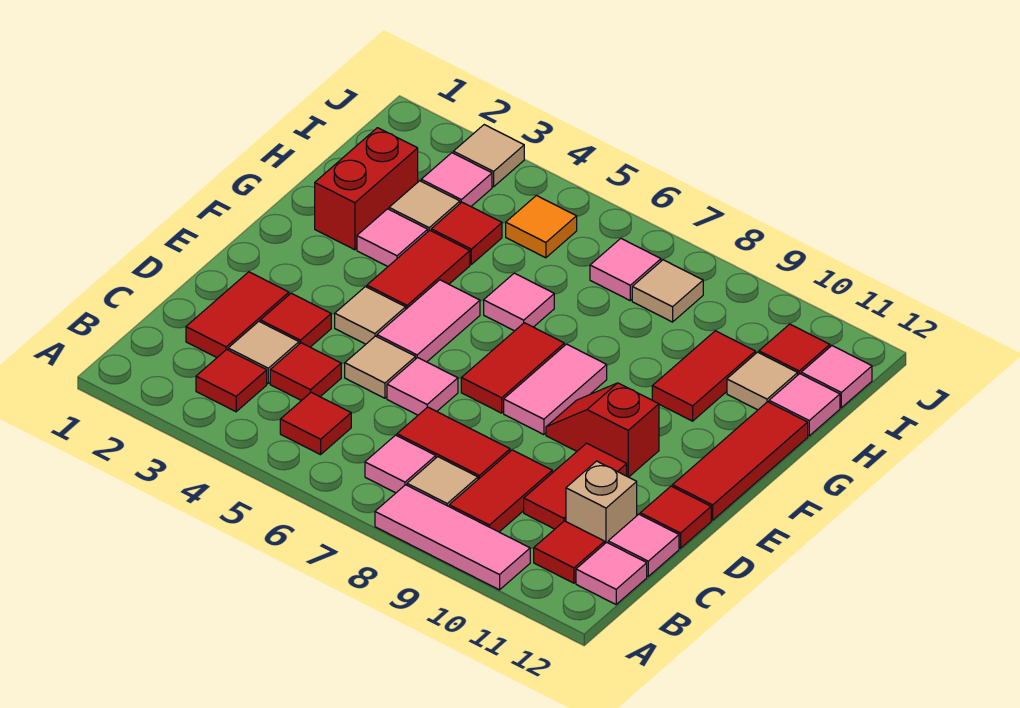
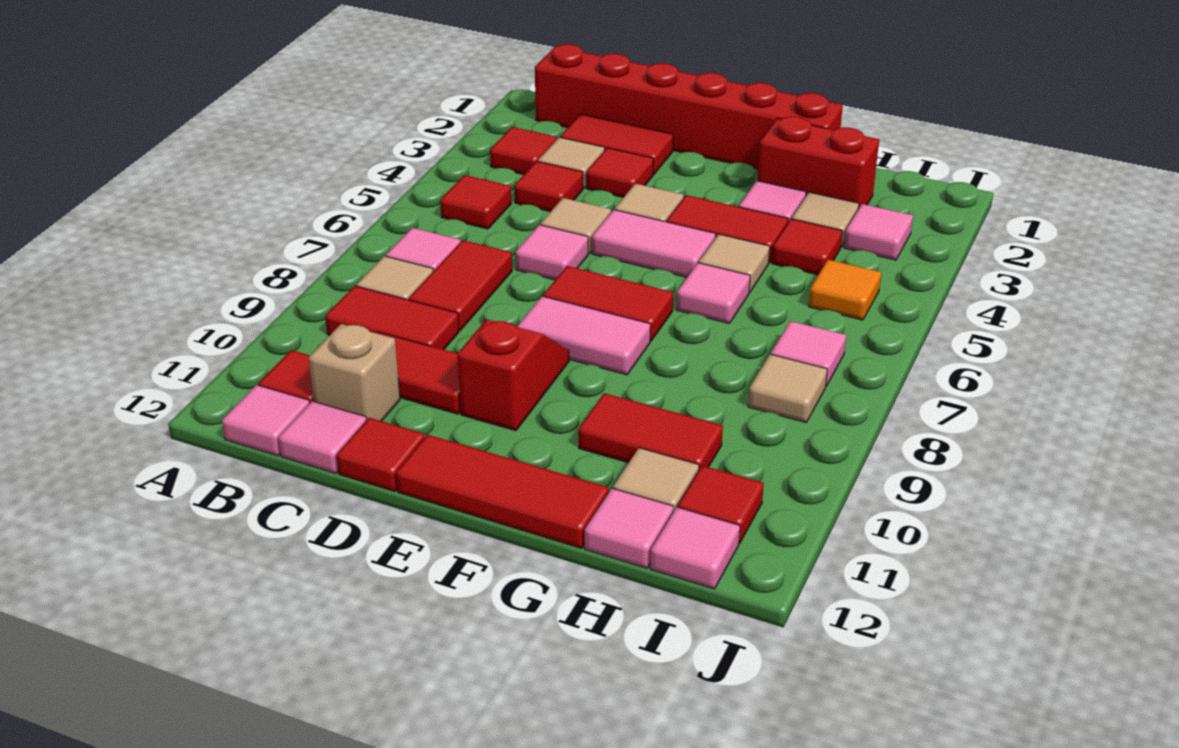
pink tile A8:A10 level 1 -> none
none -> red brick B1:G1 level 1
tan tile J3 level 1 -> tan tile G5 level 1

